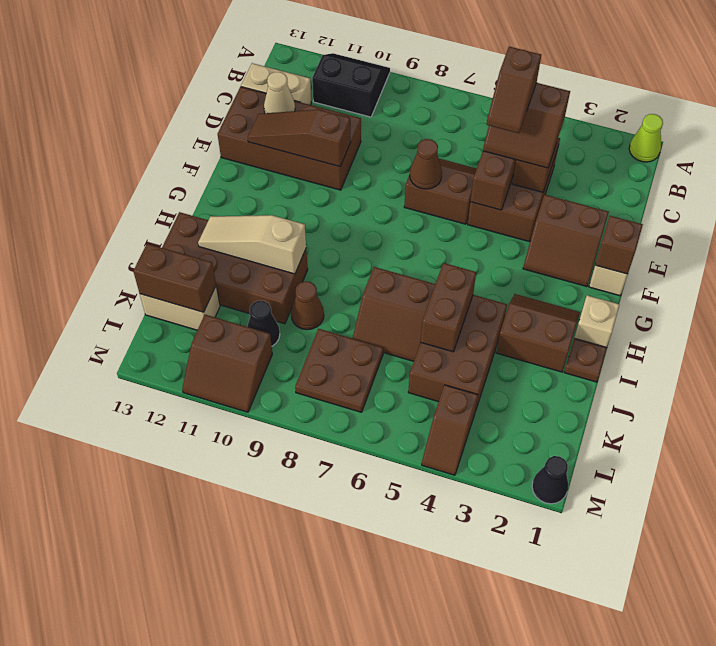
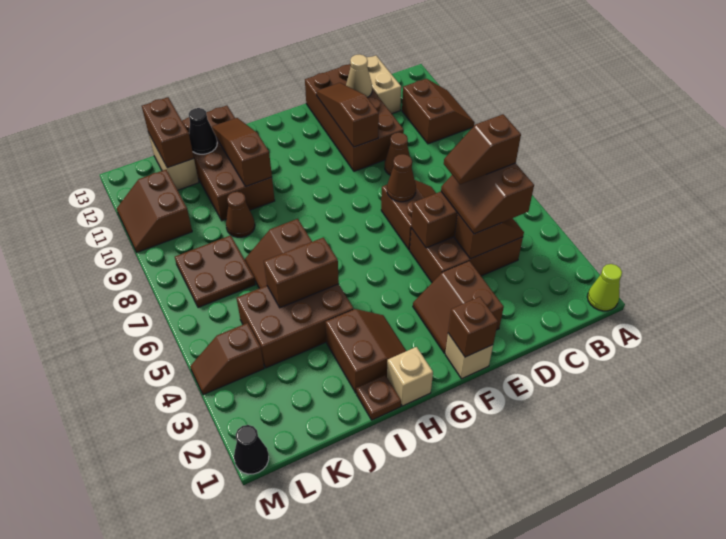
black slope A10:B11 level 1 top B -> brown slope A10:B11 level 1 top B
none -> brown cone D9 level 1
tan slope I10:I12 level 2 top 10 -> brown slope I10:I12 level 2 top 10
black cone K10 level 1 -> black cone J12 level 2

